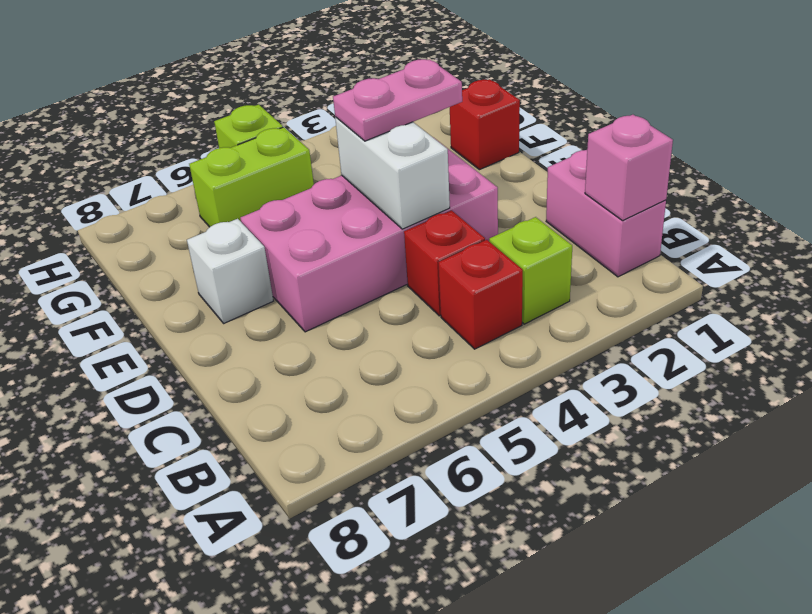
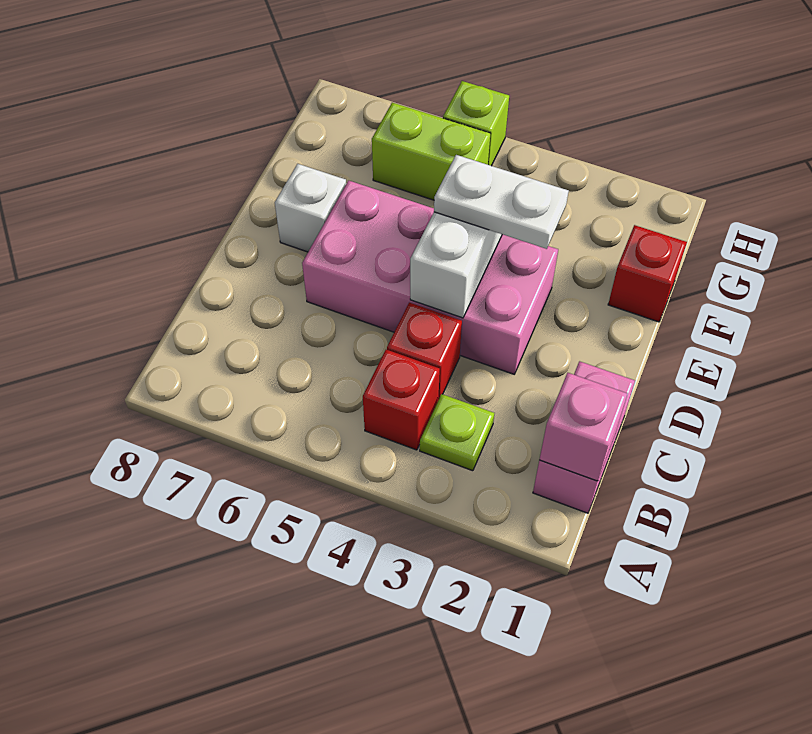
lime brick B3 level 1 -> lime plate B3 level 1
pink plate E3:E4 level 3 -> white plate E3:E4 level 3

